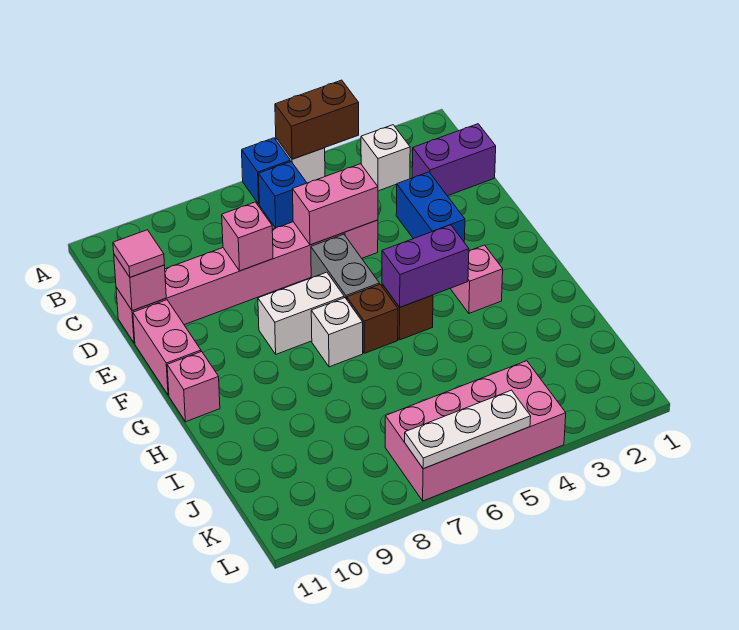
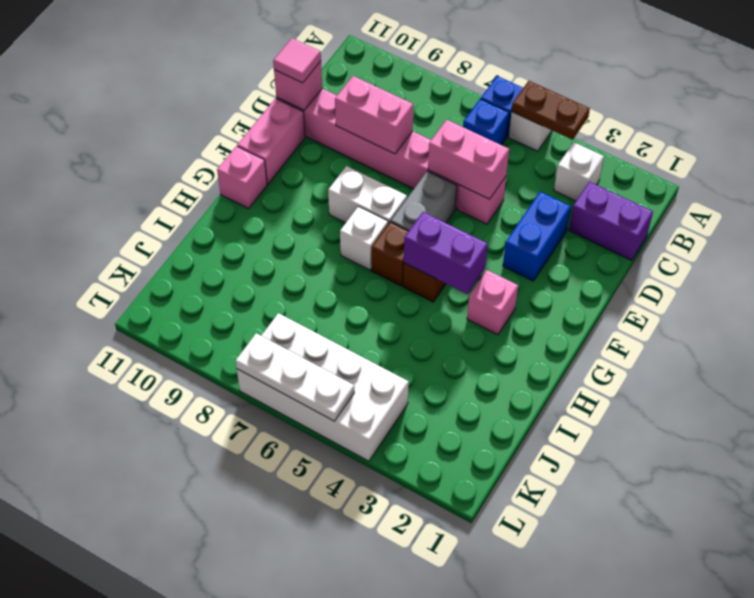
brown brick A4:A5 level 2 -> brown plate A4:A5 level 2
pink brick D8 level 2 -> pink brick D8:D9 level 2
pink brick K4:L7 level 1 -> white brick K4:L7 level 1

